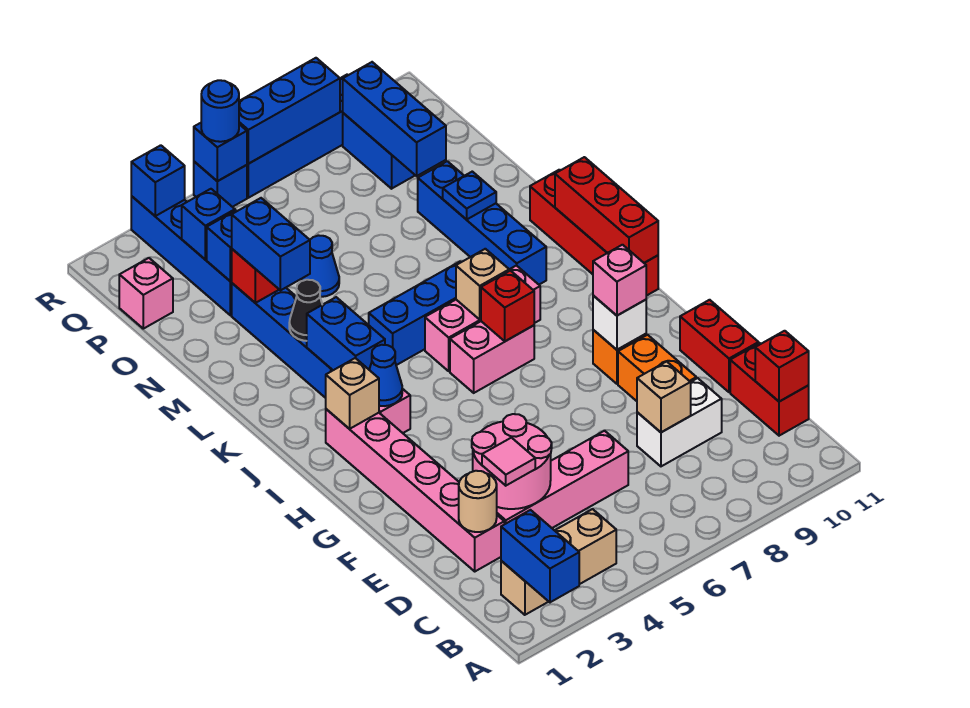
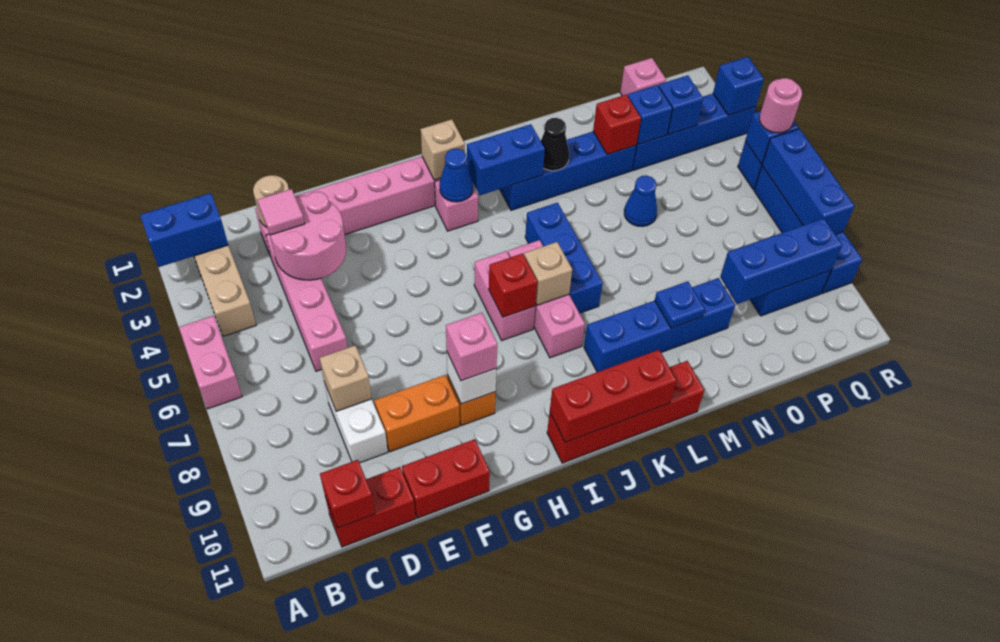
none -> pink brick A5:A6 level 1
blue brick M3:N3 level 3 -> none
blue round brick R5 level 3 -> pink round brick R5 level 3

